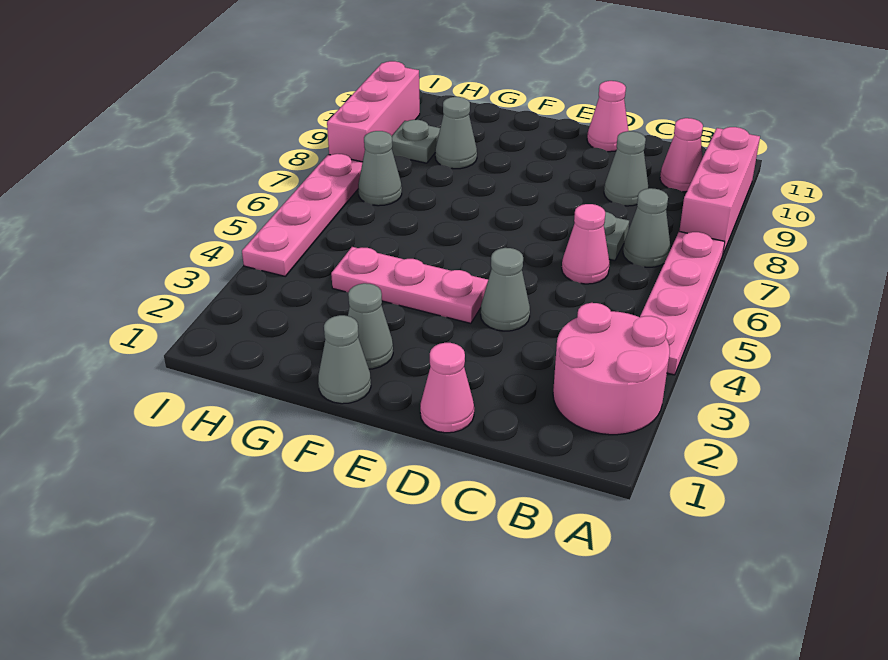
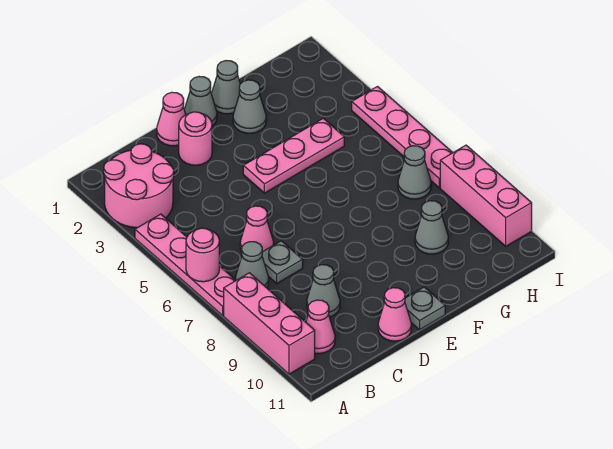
none -> pink round brick A6 level 2
none -> pink round brick D2 level 1
grey cone D4 level 1 -> grey cone E1 level 1
grey plate H9 level 1 -> grey plate E11 level 1

